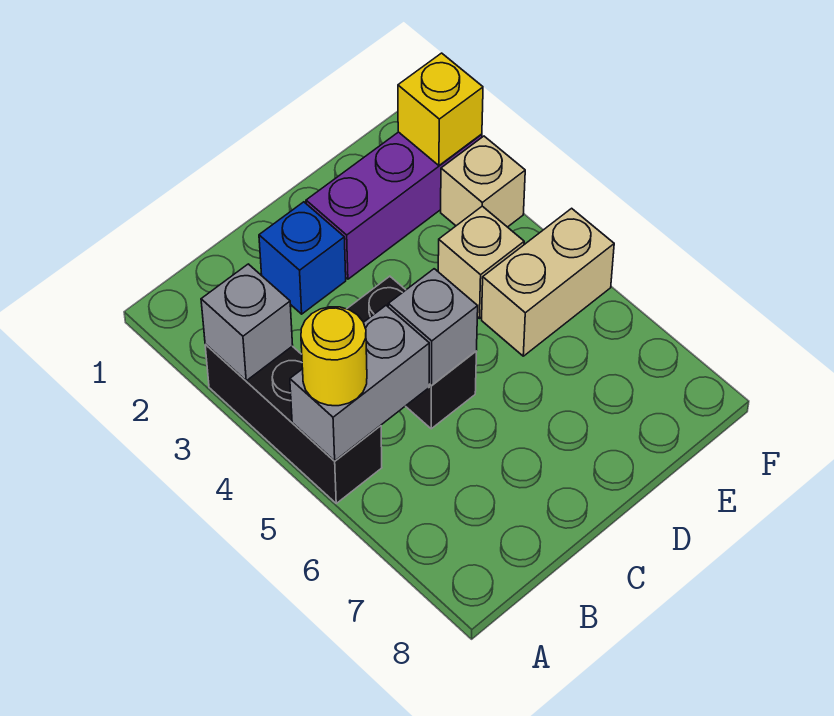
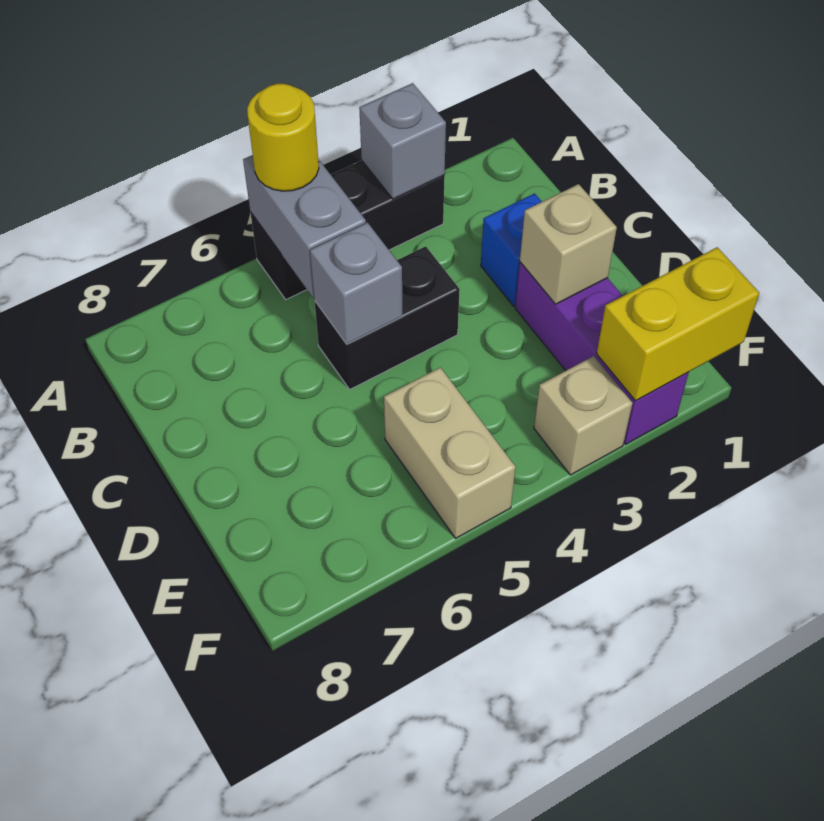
tan brick E4 level 1 -> tan brick D2 level 2
yellow brick F2 level 2 -> yellow brick F1:F2 level 2

